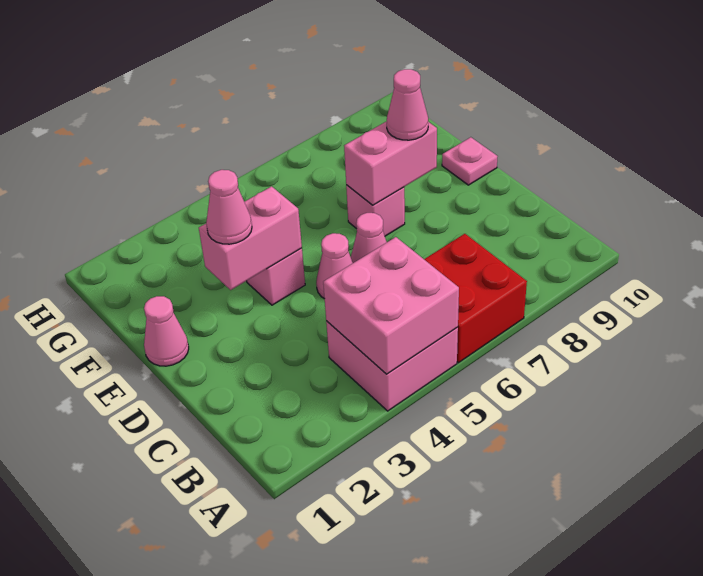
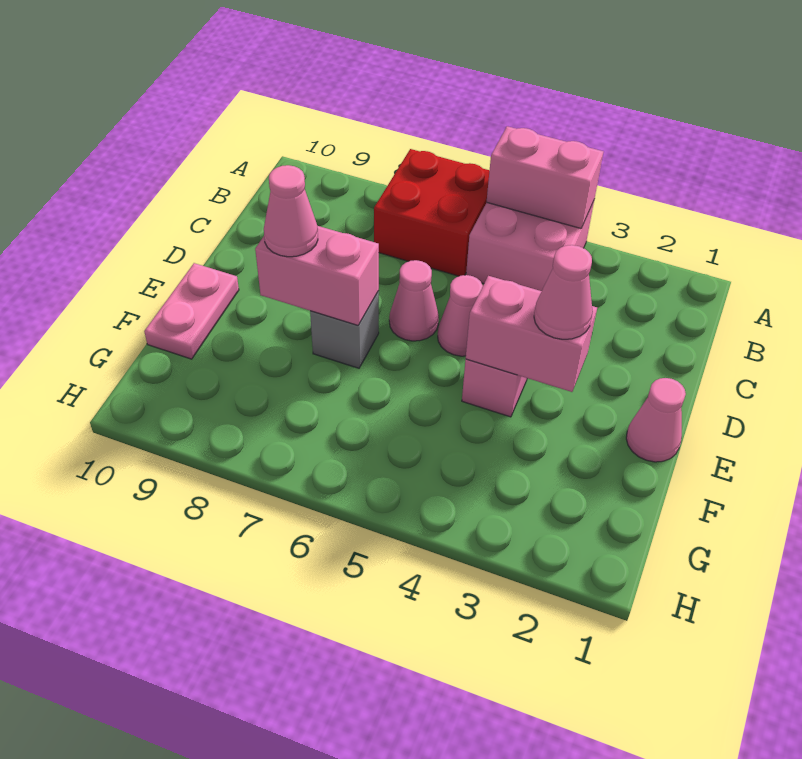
pink brick A4:B5 level 2 -> pink brick A4:A5 level 2
pink brick E7 level 1 -> grey brick E7 level 1
pink plate E10 level 1 -> pink plate E10:F10 level 1

